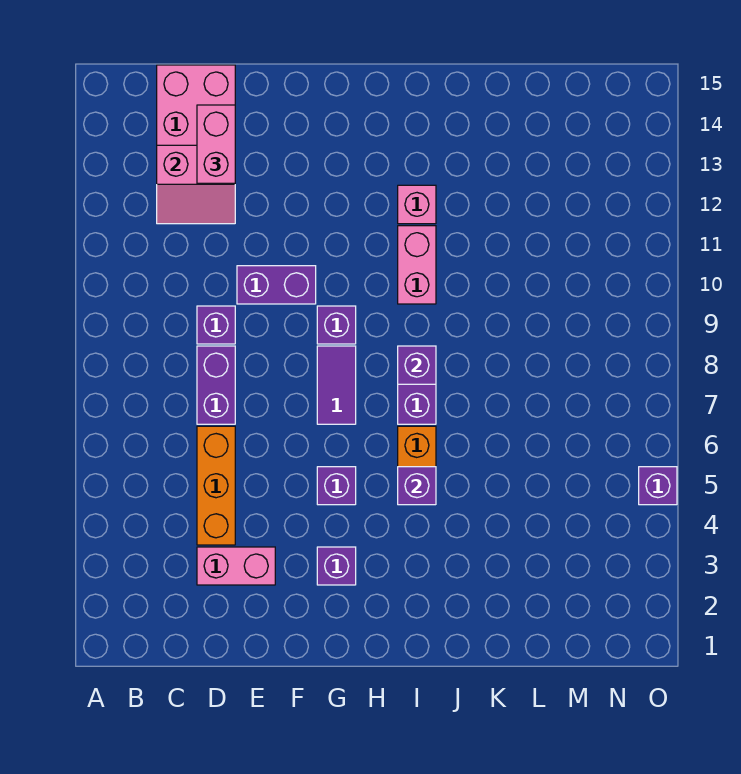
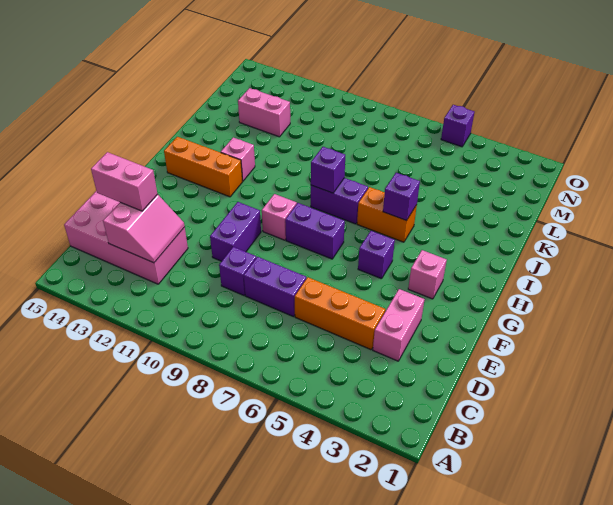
purple brick G3 level 1 -> pink brick G3 level 1
purple tile G7:G8 level 1 -> purple brick G7:G8 level 1
purple brick G9 level 1 -> pink brick G9 level 1
none -> orange brick H12:H14 level 1
pink brick I10:I11 level 1 -> pink brick L12:L13 level 1

